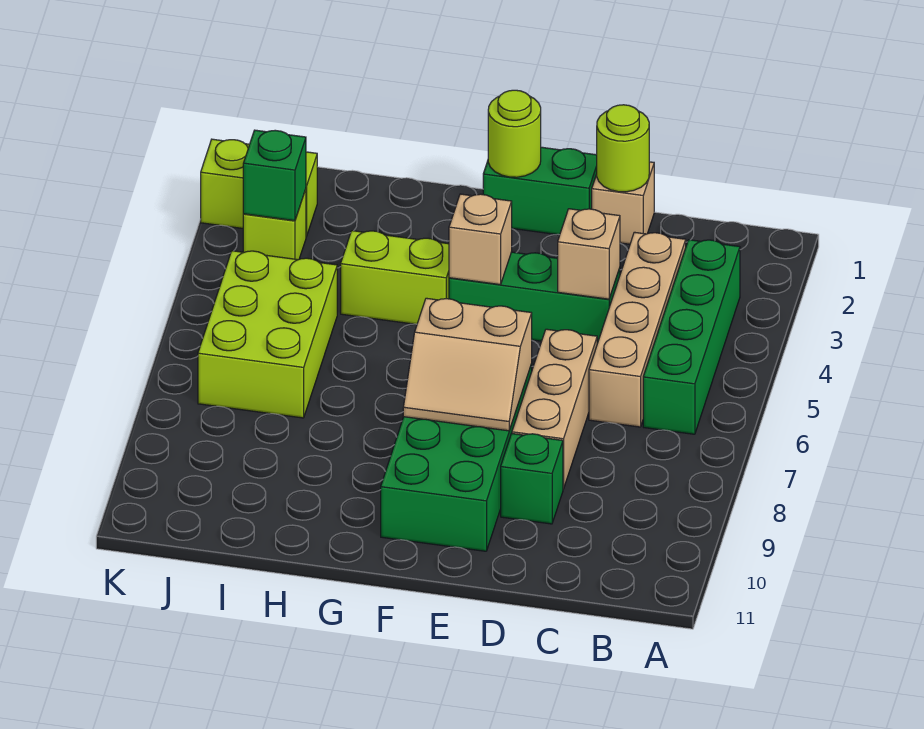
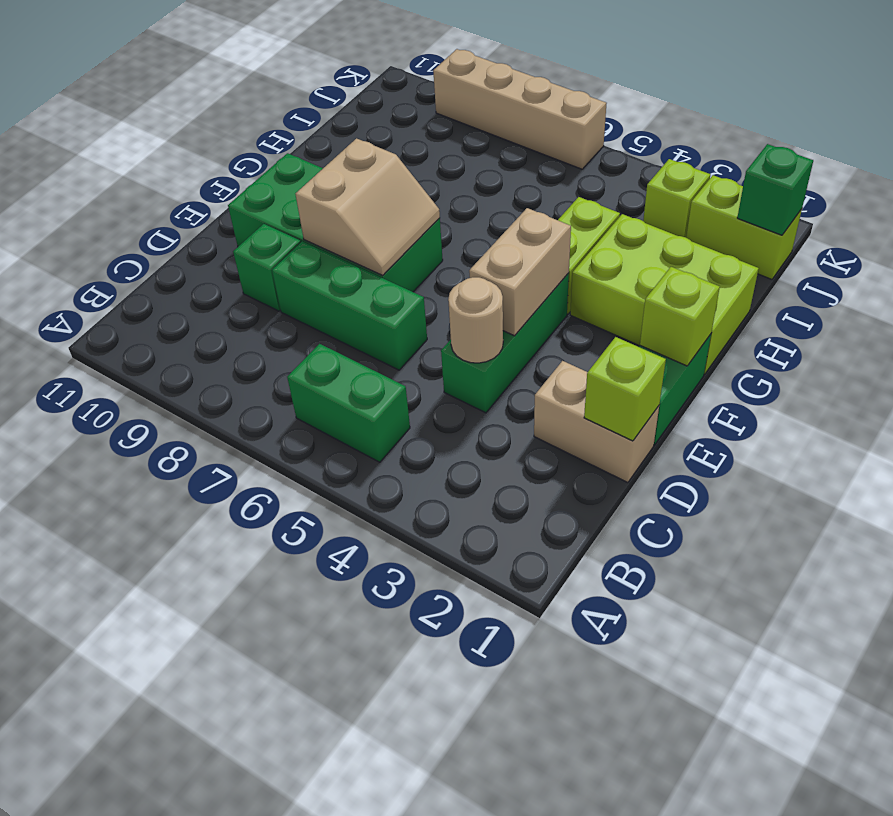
green brick B3:B6 level 1 -> green brick B5:B6 level 1
tan brick C3:C6 level 1 -> tan brick K6:K9 level 1
tan brick D1 level 1 -> tan brick D1:D2 level 1
lime round brick D1 level 2 -> lime brick D1 level 2
tan brick D4 level 2 -> tan round brick D4 level 2
tan brick D6:D8 level 1 -> green brick D6:D8 level 1
tan slope E7:F8 level 2 top 7 -> tan slope E7:F8 level 2 top 8
lime round brick F1 level 2 -> lime brick F1 level 2
tan brick F4 level 2 -> tan brick E4:F4 level 2
lime brick I5:J7 level 1 -> lime brick G1:H3 level 1
lime brick J2:K2 level 1 -> lime brick J1:J2 level 1
green brick J3 level 2 -> green brick J1 level 2

